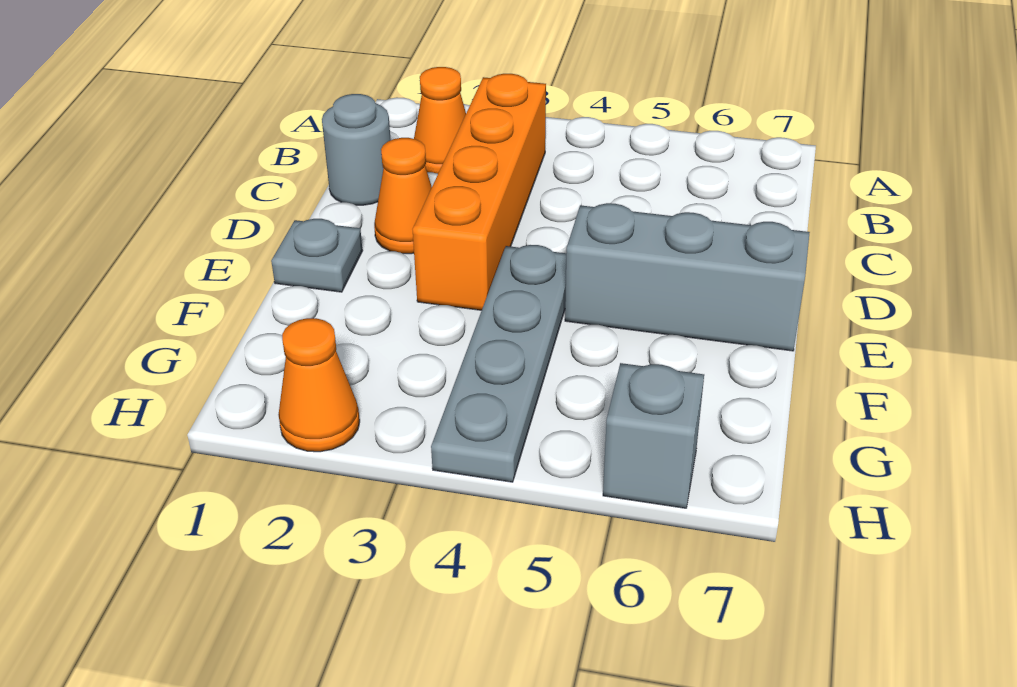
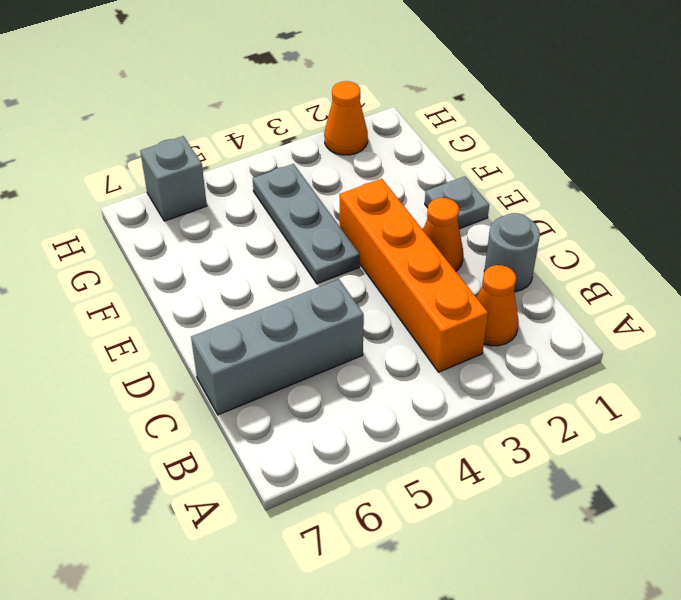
grey plate E4:H4 level 1 -> grey plate E4:G4 level 1
grey brick E5:E7 level 1 -> grey brick C5:C7 level 1

